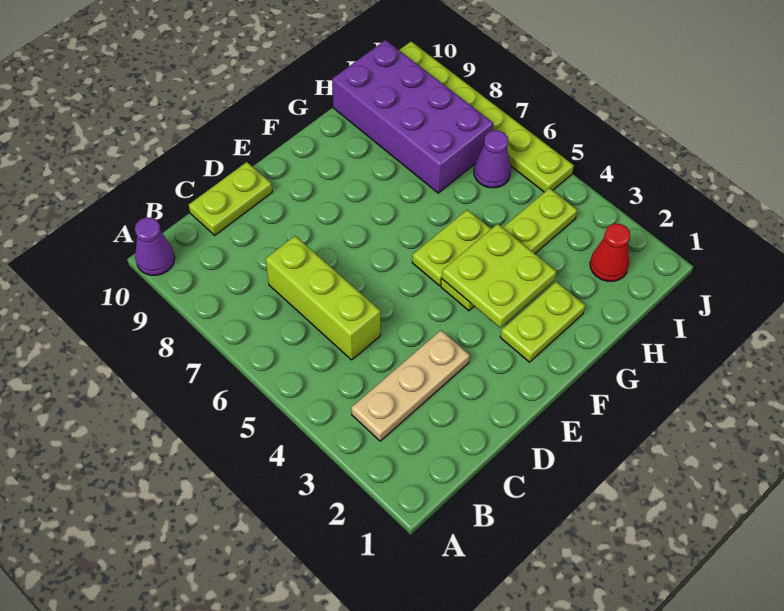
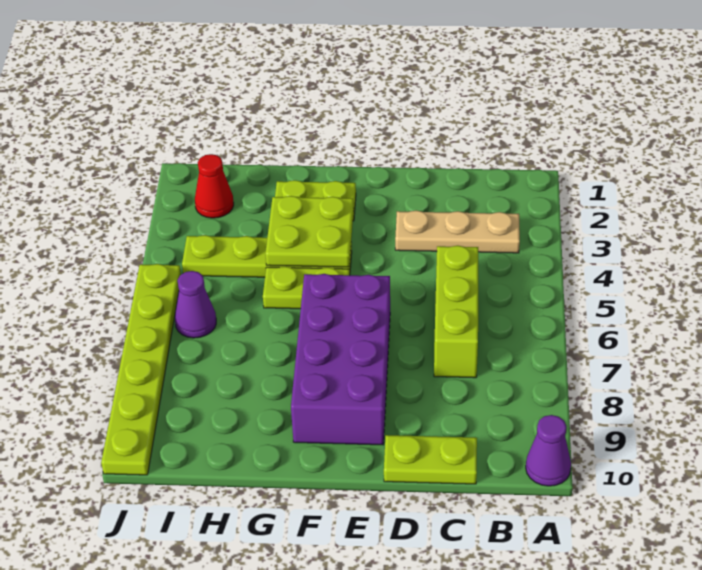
purple brick H7:I10 level 1 -> purple brick E6:F9 level 1

